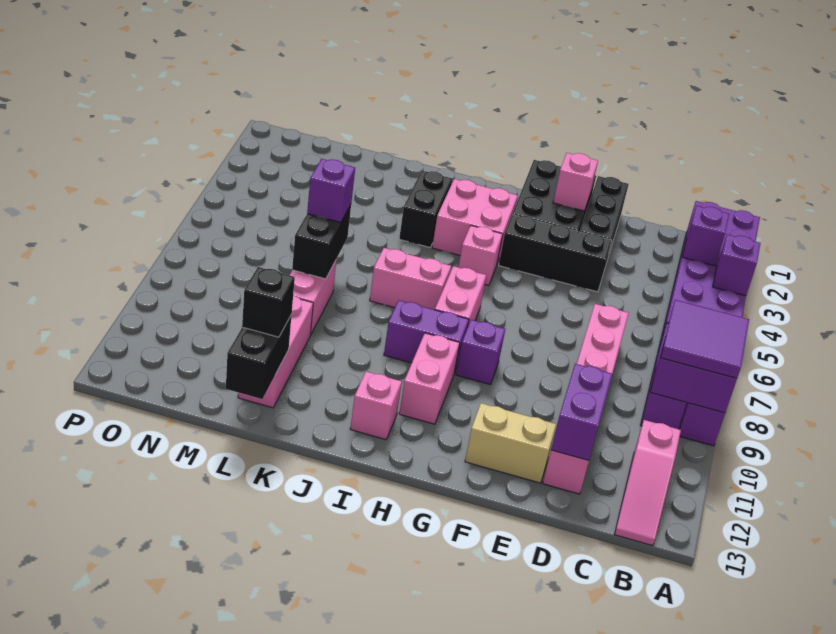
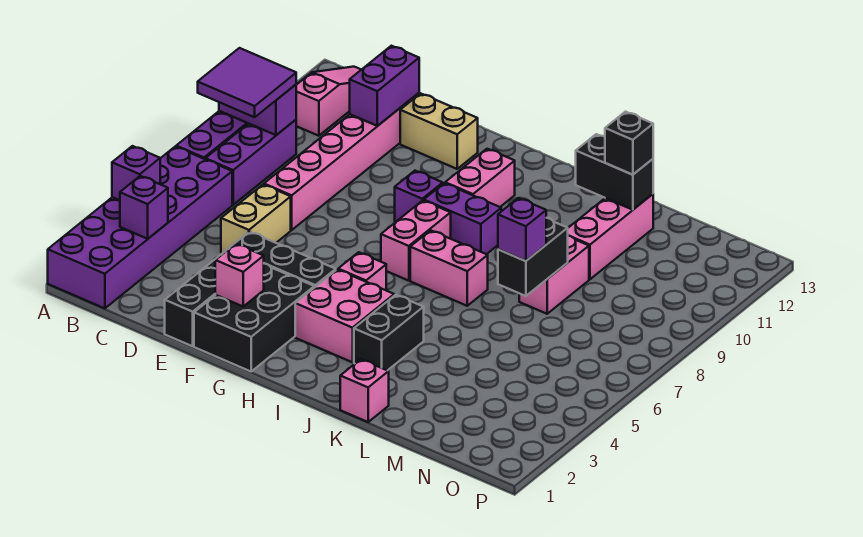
none -> tan brick D5:D6 level 1
pink brick I12 level 1 -> pink brick K1 level 1
black brick L12:L13 level 2 -> black brick K12:L12 level 2

